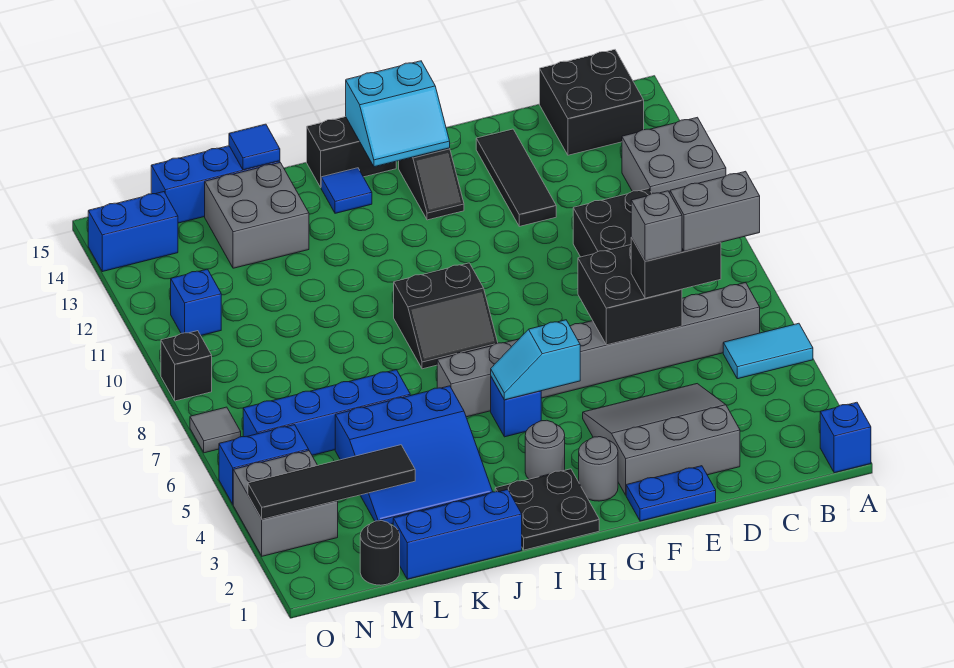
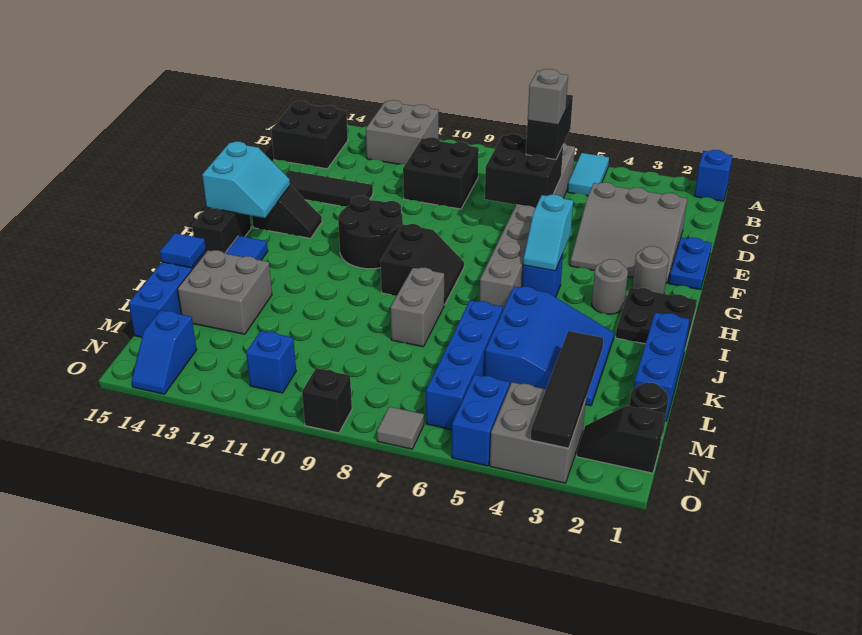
grey brick B6:C6 level 4 -> grey brick J8:K8 level 1
grey slope D2:F4 level 1 top 2 -> grey slope D2:F4 level 1 top D
none -> black round brick G10:H11 level 1
none -> black slope N1:N2 level 1 top 1
blue brick N14:O14 level 1 -> blue slope N14:O14 level 1 top N

